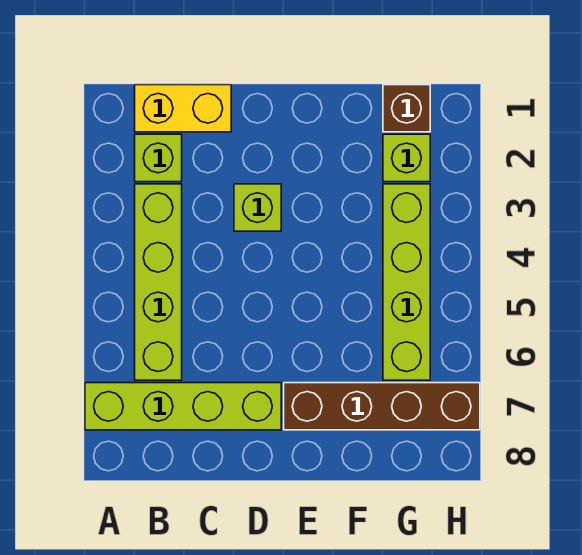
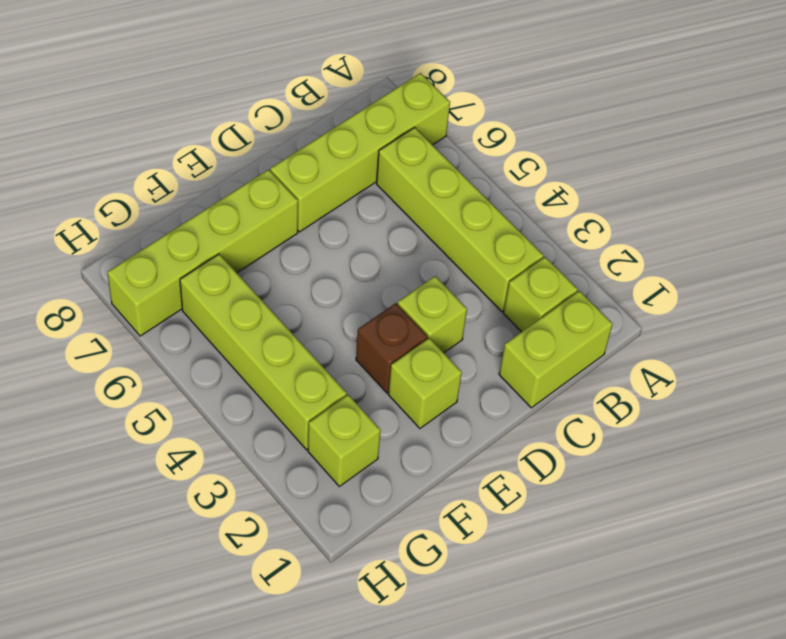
yellow brick B1:C1 level 1 -> lime brick B1:C1 level 1
none -> lime brick E2 level 1
brown brick E7:H7 level 1 -> lime brick E7:H7 level 1
brown brick G1 level 1 -> brown brick E3 level 1

